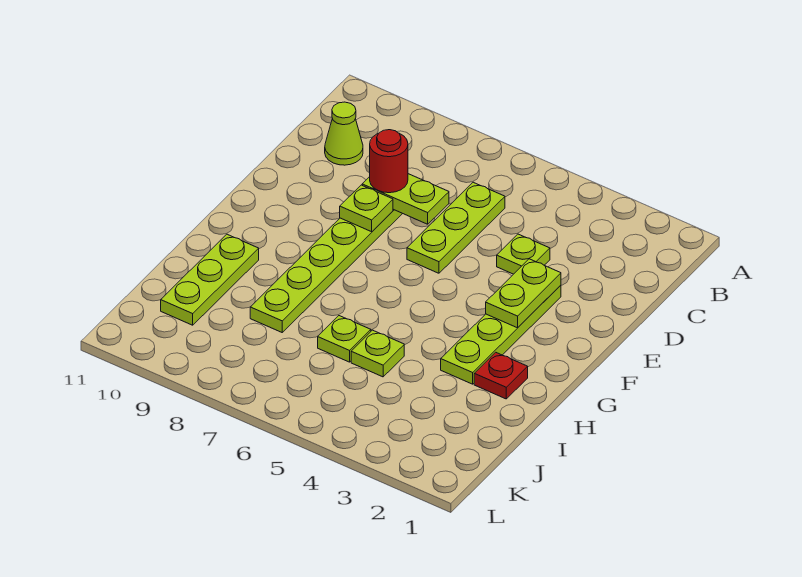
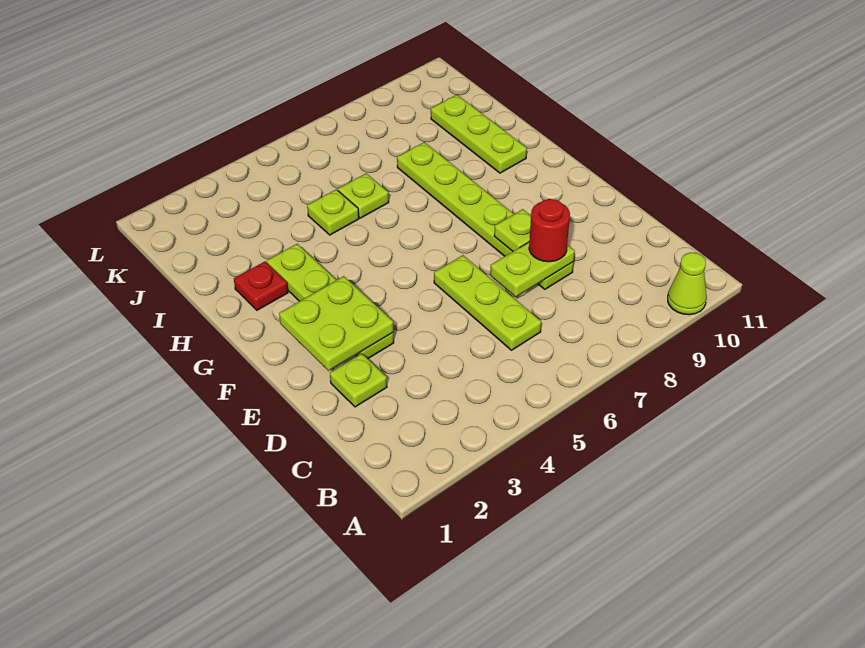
lime cone C10 level 1 -> lime cone A10 level 1
lime plate D4 level 1 -> lime plate D2 level 1
lime plate E3:F3 level 2 -> lime plate E2:F3 level 2

